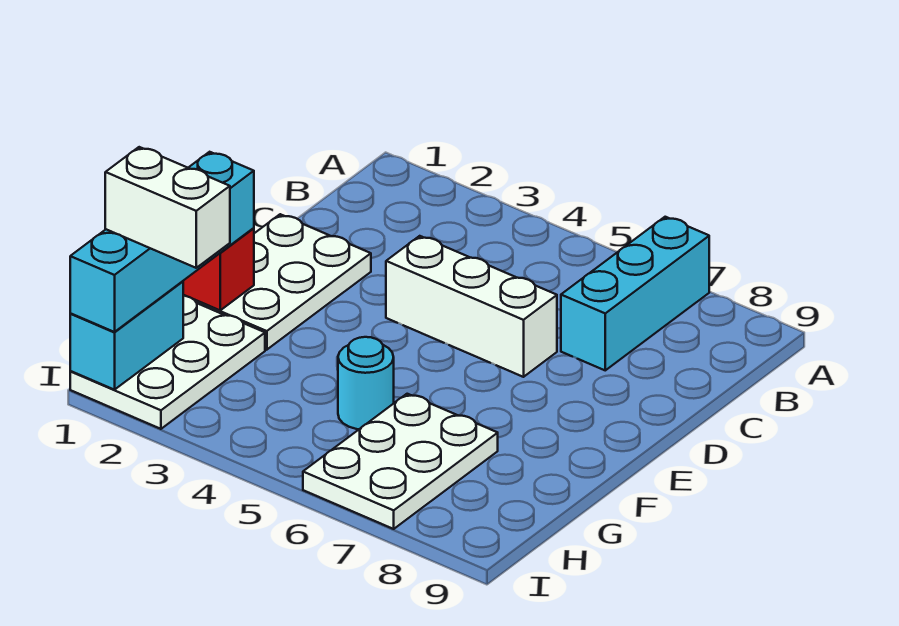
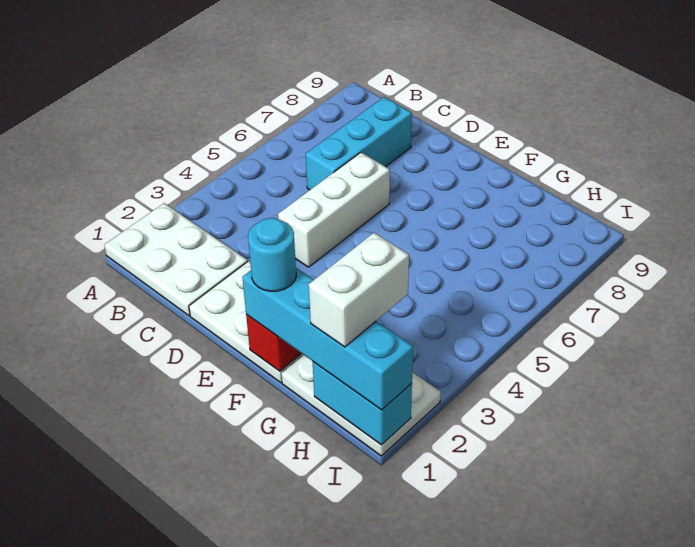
cyan brick A7:C7 level 1 -> cyan brick C6:C8 level 1
cyan round brick G5 level 1 -> cyan round brick F1 level 4
white plate G6:I7 level 1 -> white plate A1:C2 level 1

